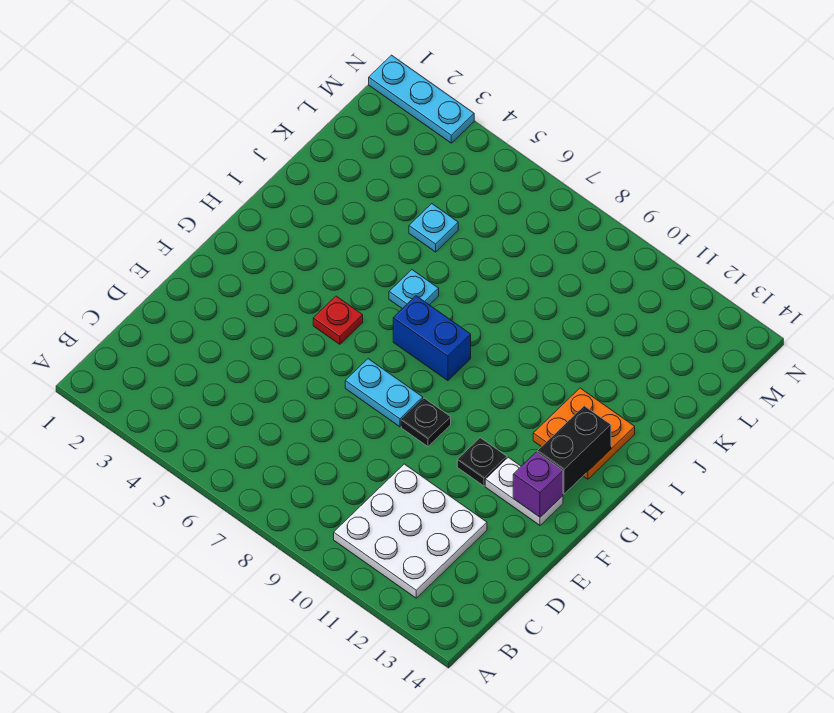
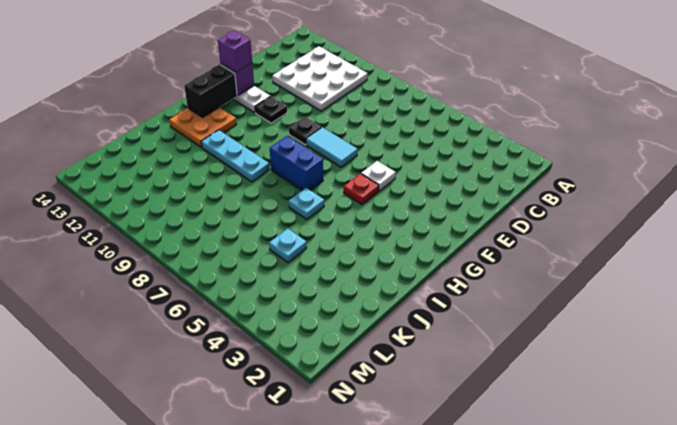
none -> white plate F5 level 1
cyan plate F7:F8 level 1 -> cyan tile F7:F8 level 1
none -> purple brick F13 level 3
cyan plate N1:N3 level 1 -> cyan plate I9:I11 level 1

